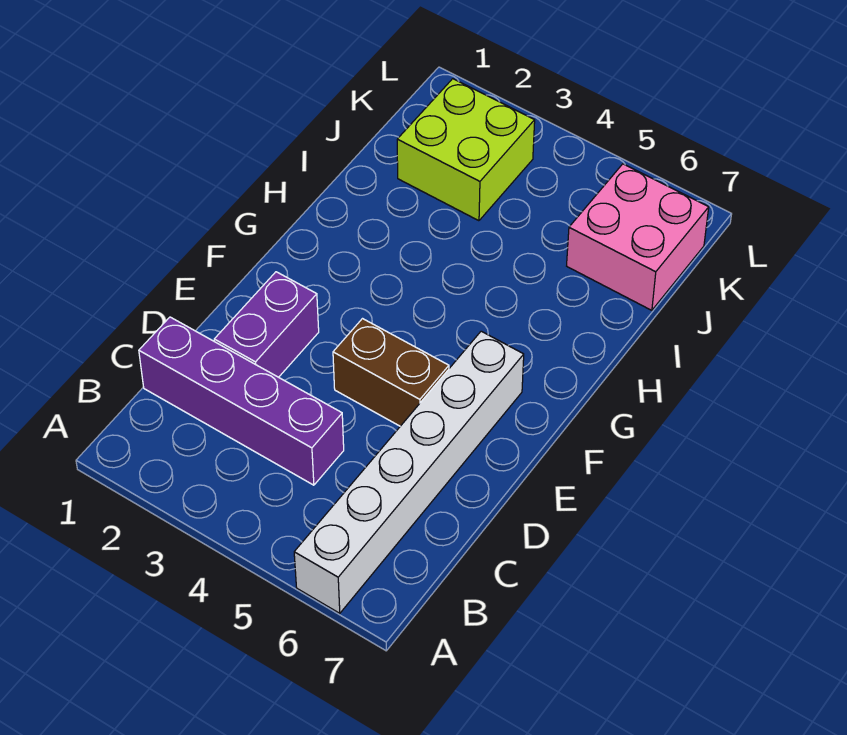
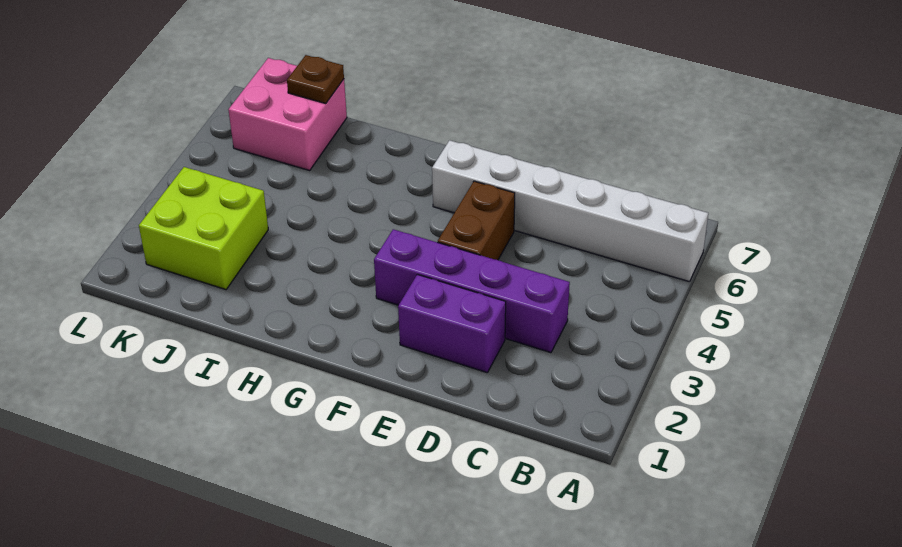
purple brick C1:C4 level 1 -> purple brick C3:F3 level 1
none -> brown plate J7 level 2

